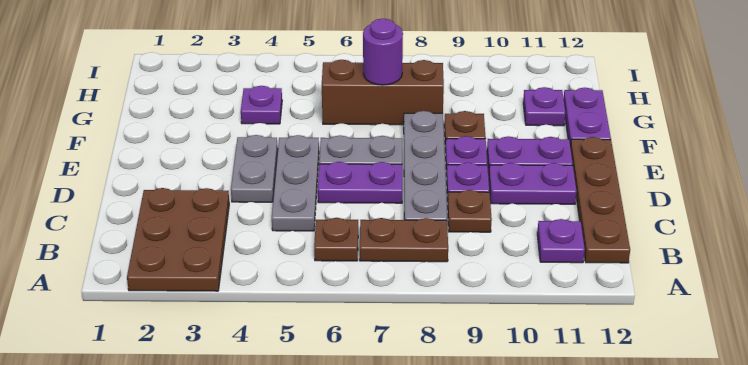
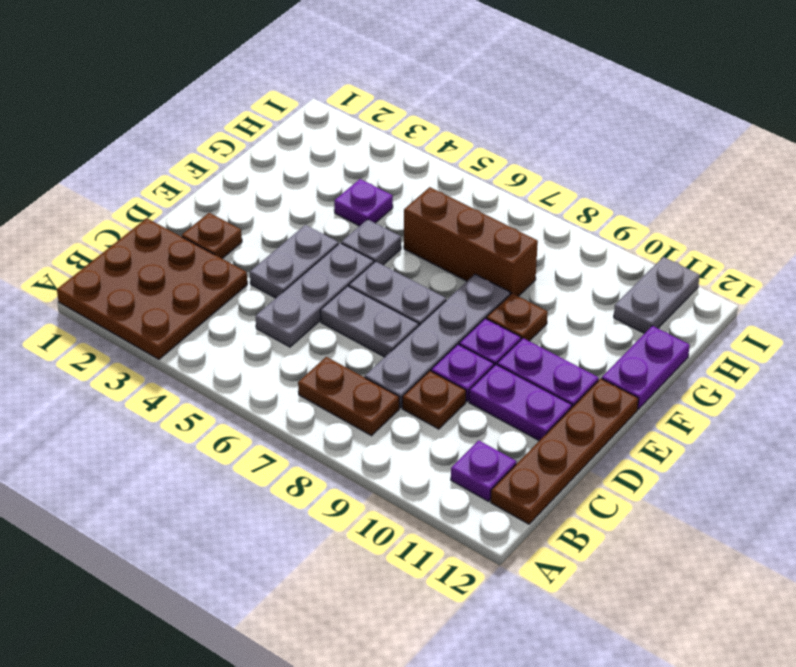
brown plate A2:C3 level 1 -> brown plate A1:C3 level 1
brown plate B6 level 1 -> brown plate D2 level 1
purple plate D6:D7 level 1 -> grey plate D6:D7 level 1
none -> grey plate F5 level 1
purple round brick G7 level 2 -> none
purple plate G11 level 1 -> none
none -> grey plate H11:I11 level 1

